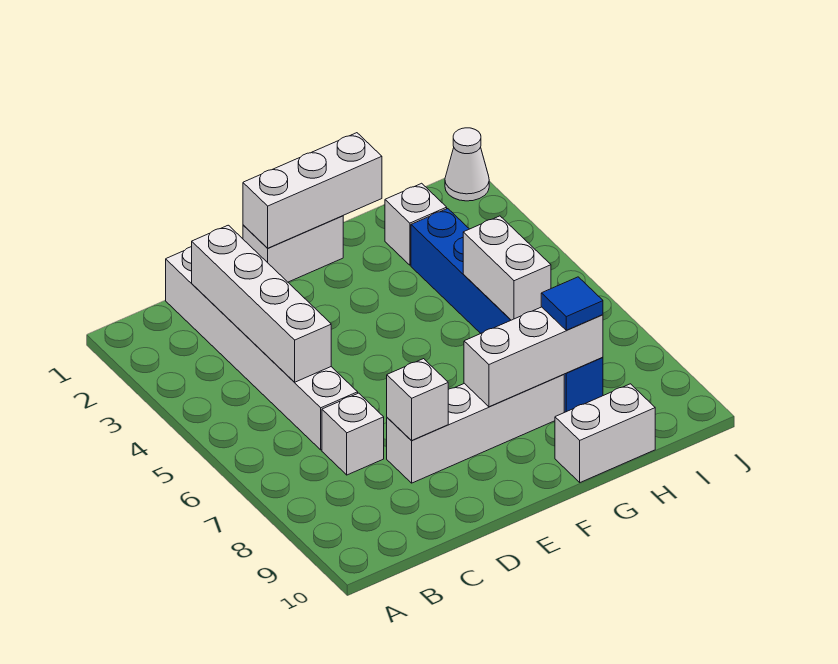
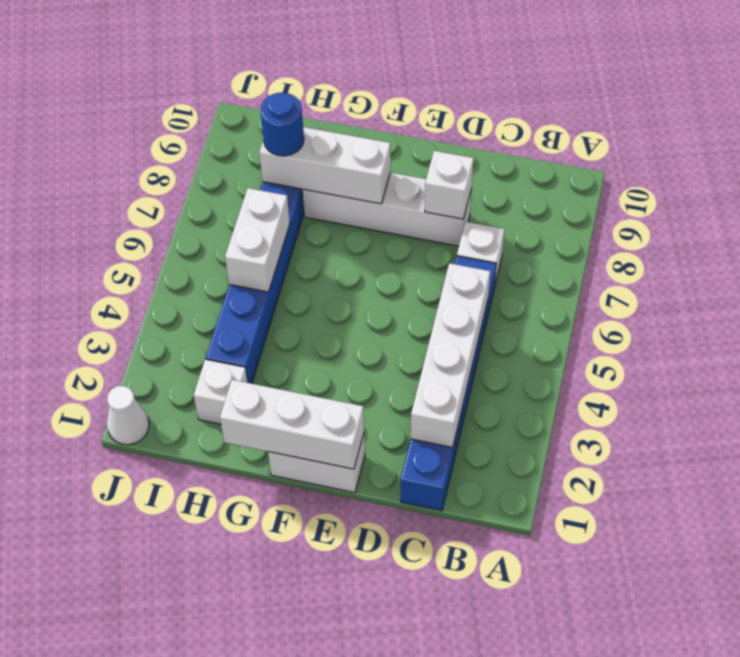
white brick C1:C6 level 1 -> blue brick C1:C6 level 1
white brick G10:H10 level 1 -> none
blue tile H8 level 3 -> blue round brick H8 level 3

